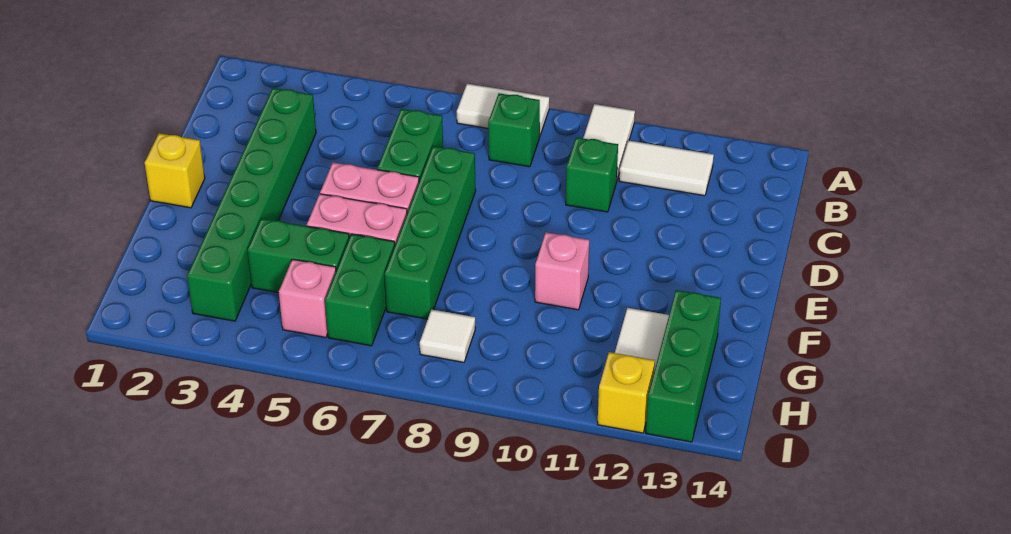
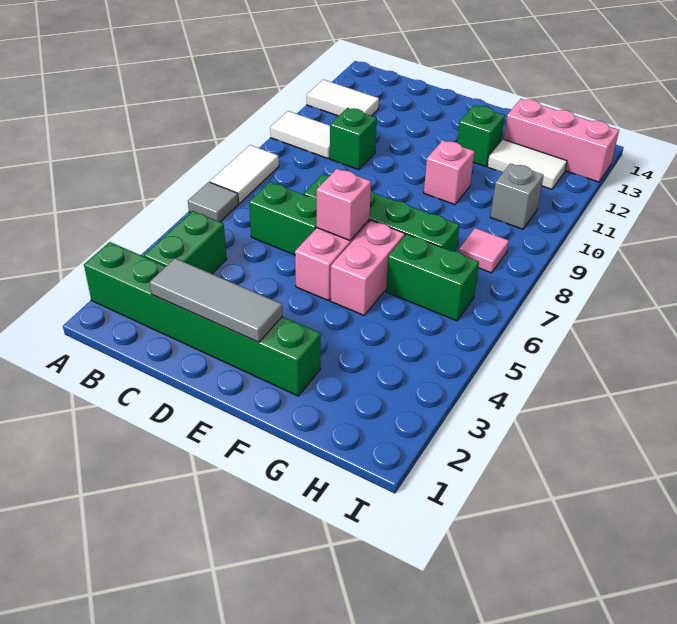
none -> grey tile A6 level 1
green brick B8 level 1 -> green brick F12 level 1
white tile B11:B12 level 1 -> white tile A12:B12 level 1
none -> grey tile C2:E2 level 2
green brick C3:H3 level 1 -> green brick A2:F2 level 1
yellow brick E1 level 1 -> none
green brick G4:G5 level 1 -> green brick B3:B4 level 1
green brick G13:I13 level 1 -> pink brick G13:I13 level 1
pink brick H5 level 1 -> pink brick E6 level 2
white tile H8 level 1 -> pink tile H8 level 1
none -> grey brick H10 level 1
yellow brick I12 level 1 -> none

